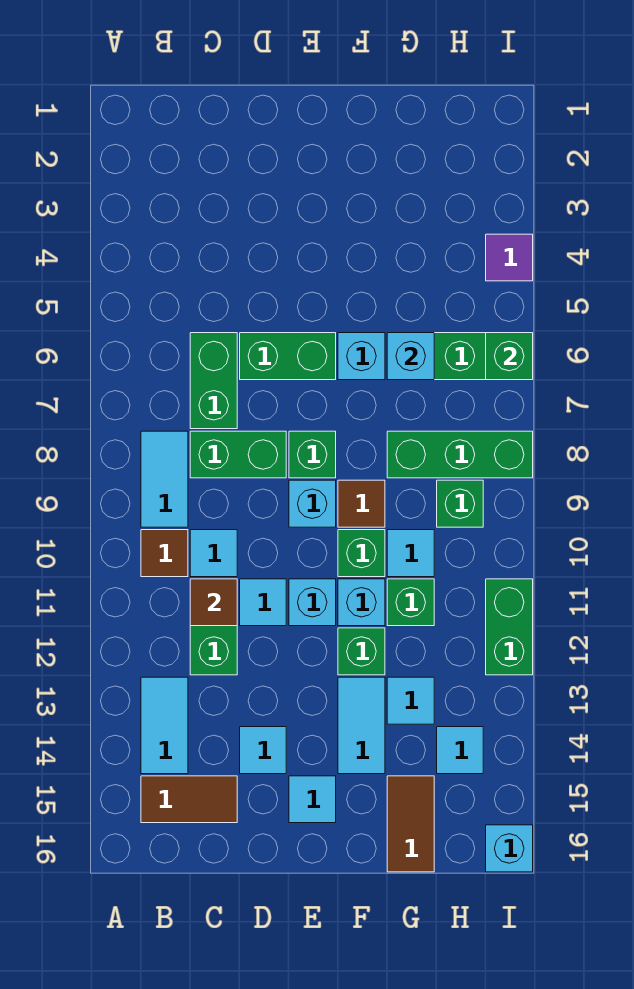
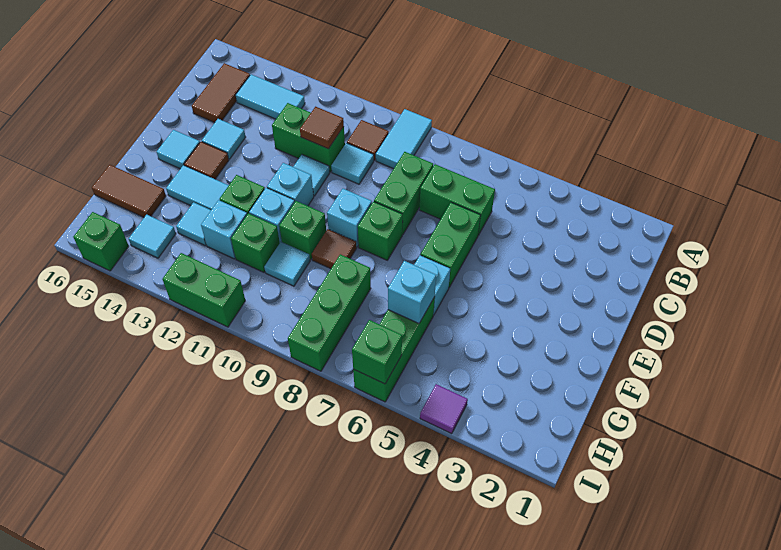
cyan tile B8:B9 level 1 -> cyan tile A9:B9 level 1
none -> brown tile E14 level 1
green brick H9 level 1 -> green brick I15 level 1
cyan brick I16 level 1 -> cyan brick G12 level 1

